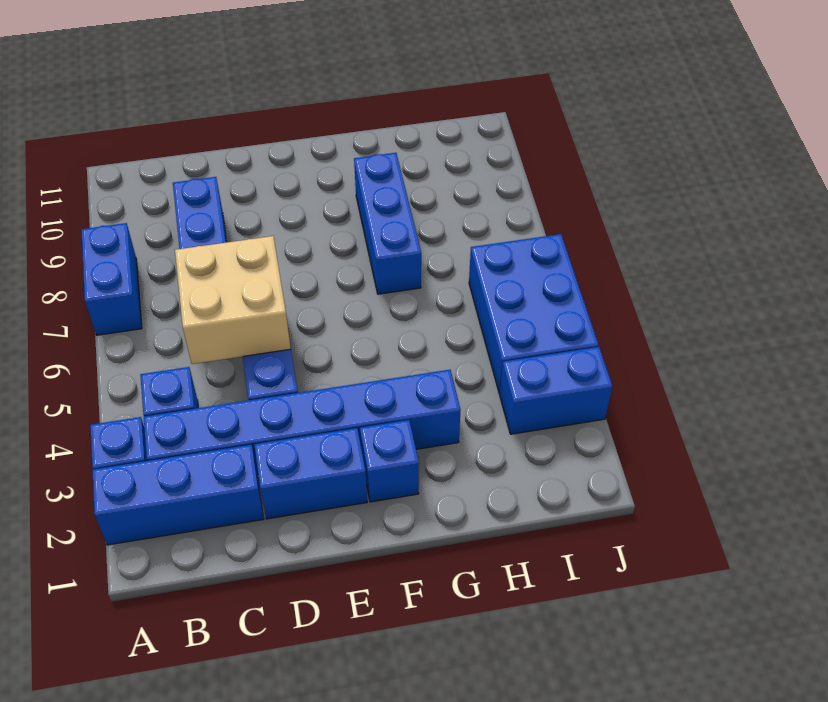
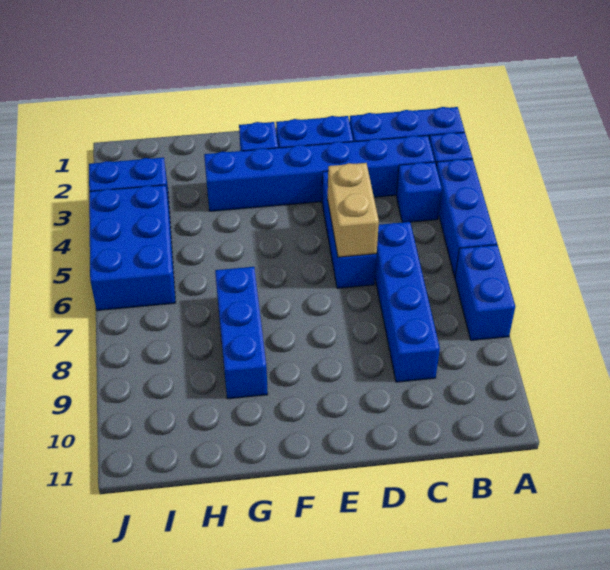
none -> blue brick A4:A6 level 1
tan brick C5:D6 level 2 -> tan brick D5:D6 level 2

